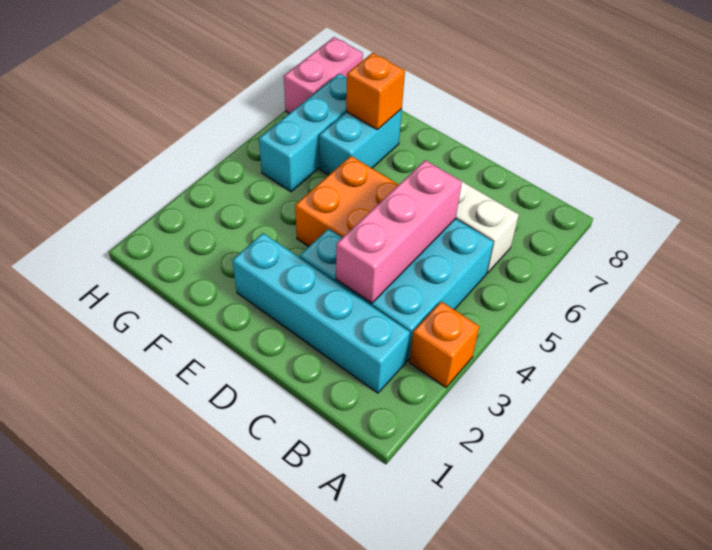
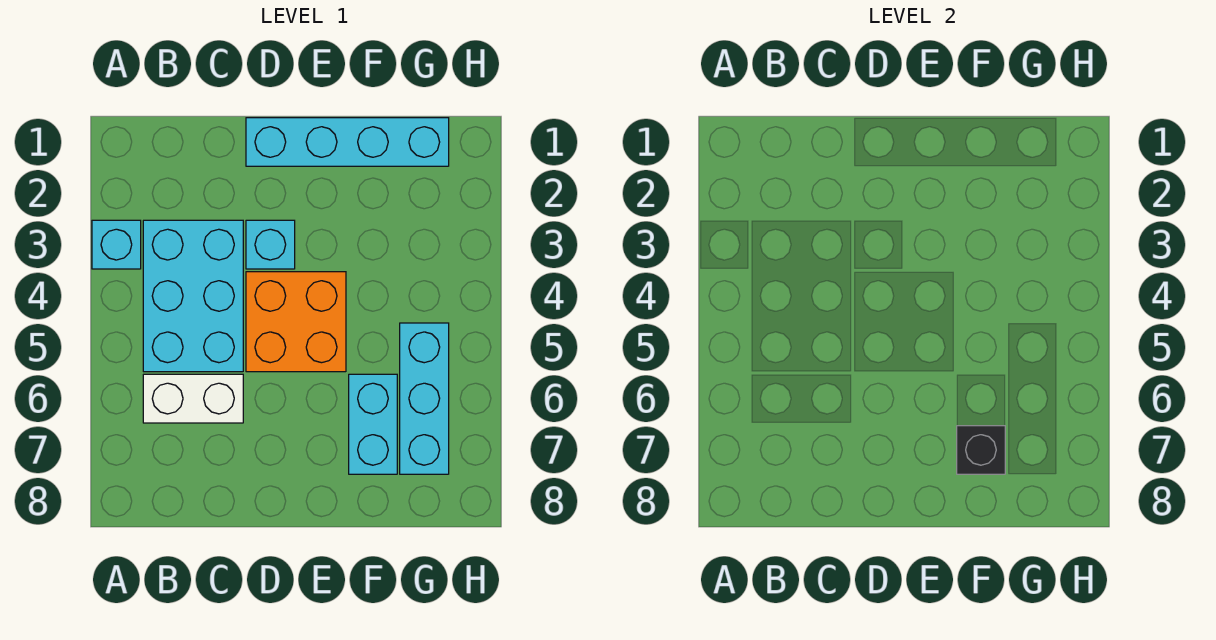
orange brick A3 level 1 -> cyan brick A3 level 1
cyan brick B2:E2 level 1 -> cyan brick D1:G1 level 1
pink brick C3:C5 level 2 -> none
orange brick F7 level 2 -> black brick F7 level 2
pink brick H7:H8 level 1 -> none

